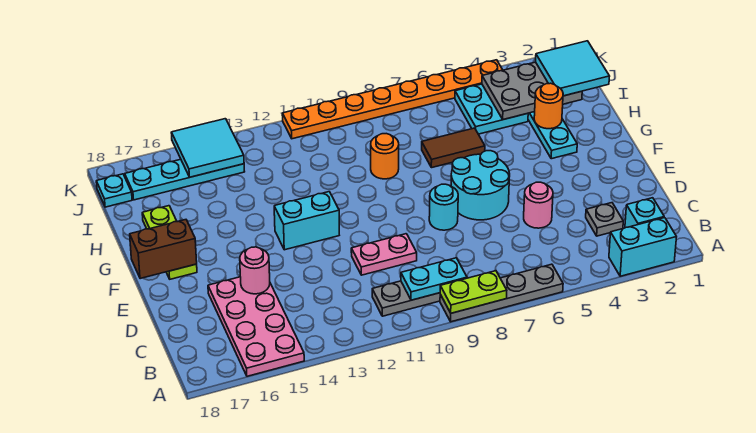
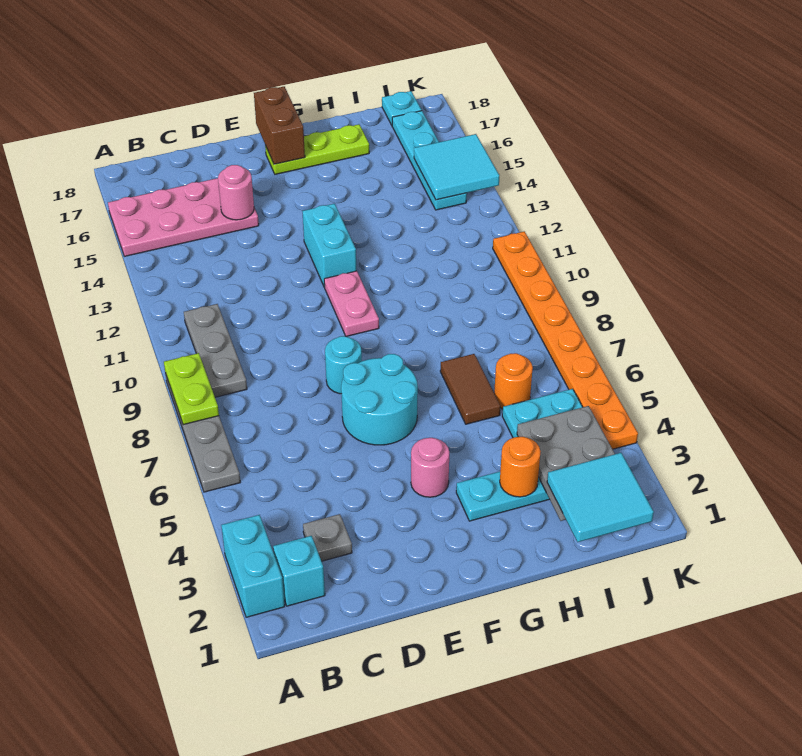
cyan plate B9:B10 level 2 -> none
pink round brick D5 level 1 -> pink round brick F4 level 1
pink plate D10:D11 level 1 -> pink plate F10:F11 level 1
orange round brick H9 level 1 -> orange round brick I6 level 1

